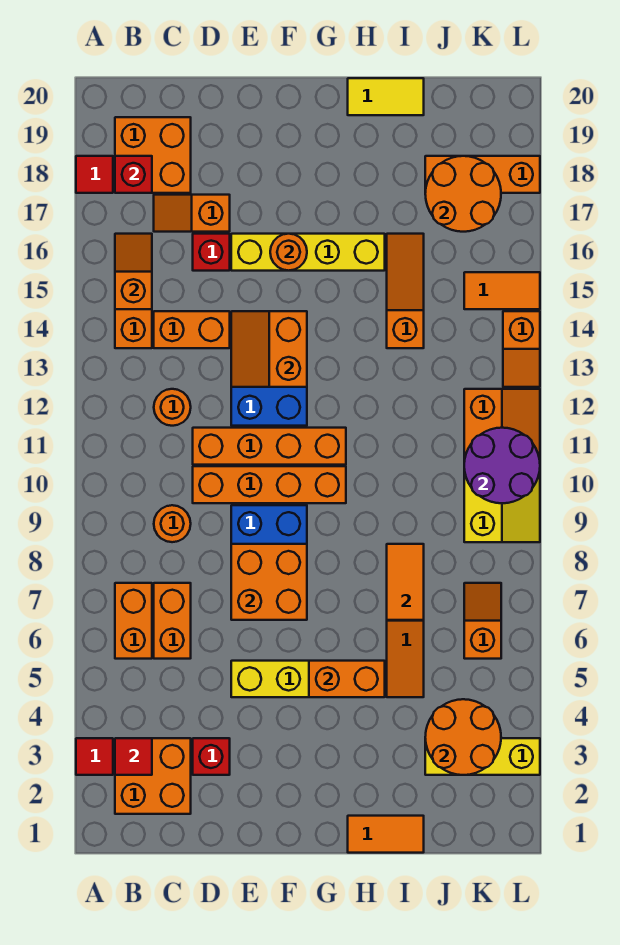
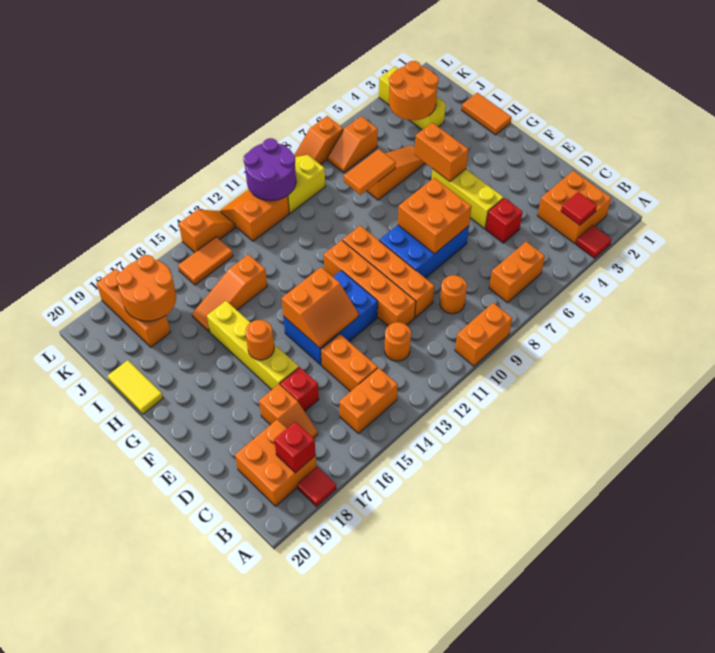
orange slope B15:B16 level 2 top 15 -> orange slope L7:L8 level 1 top 7
orange brick C6:C7 level 1 -> orange brick A9:A10 level 1
red brick D3 level 1 -> red brick D5 level 1
orange tile K15:L15 level 1 -> orange tile K14:K15 level 1

